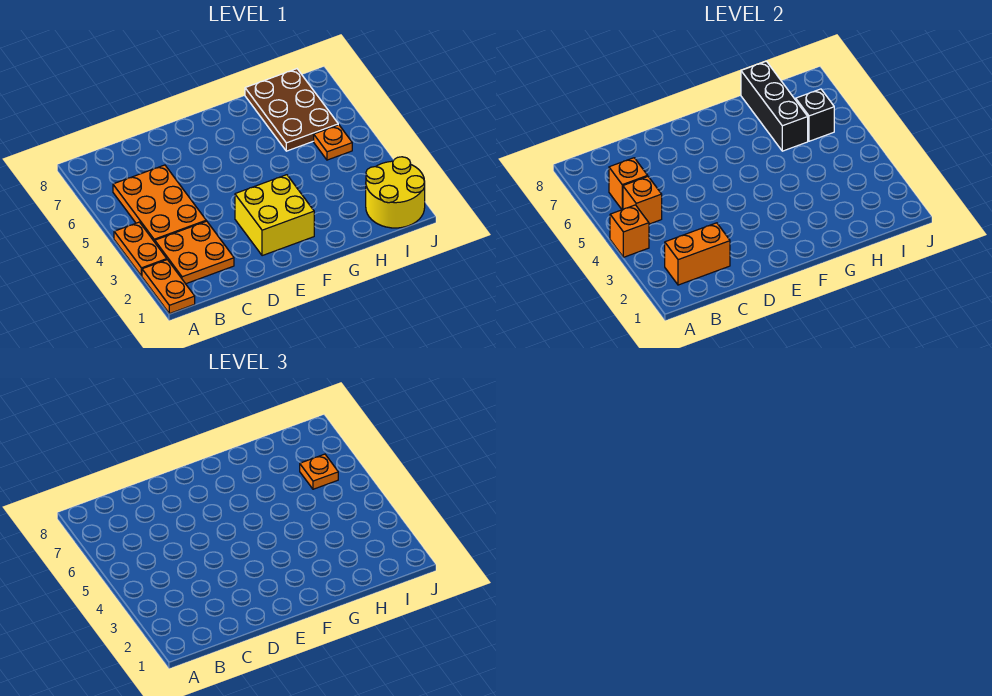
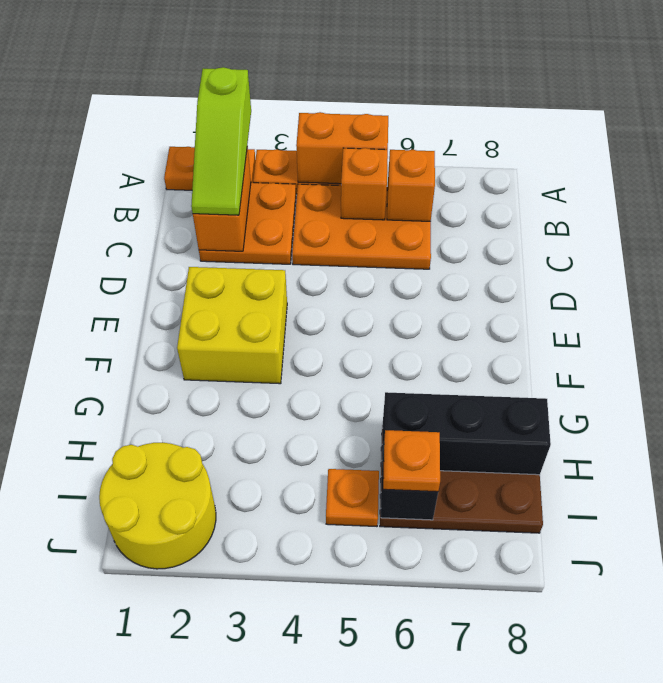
none -> lime slope A2:C2 level 3 top A
orange brick A4 level 2 -> orange brick A4:A5 level 2

